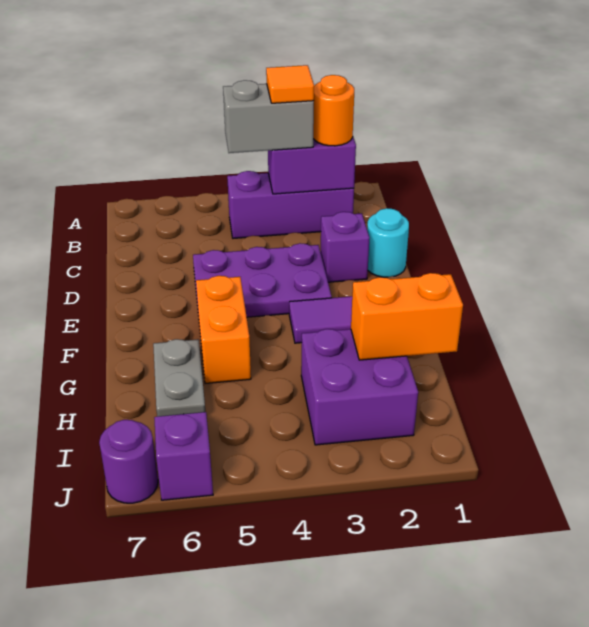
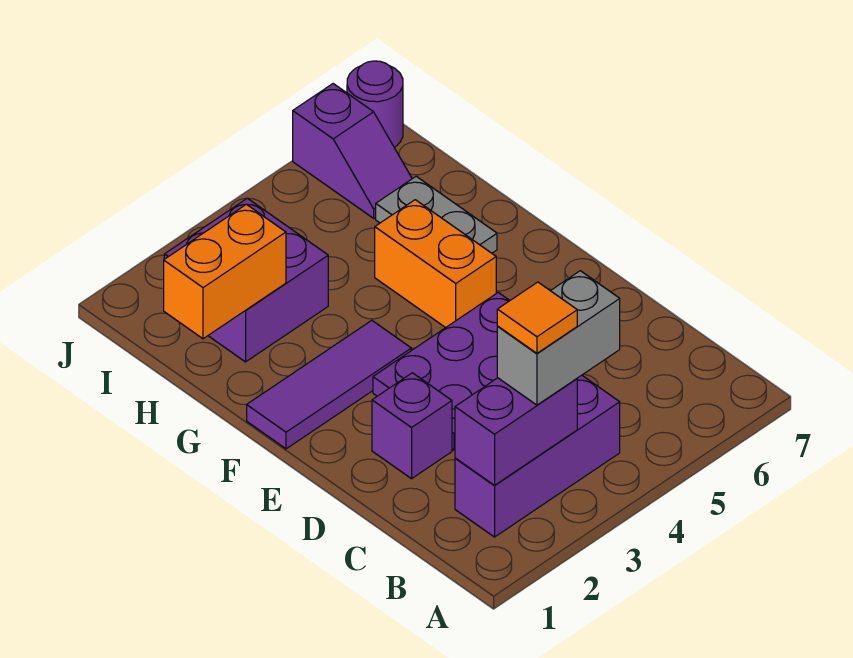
orange round brick B2 level 3 -> none
cyan round brick D1 level 1 -> none

